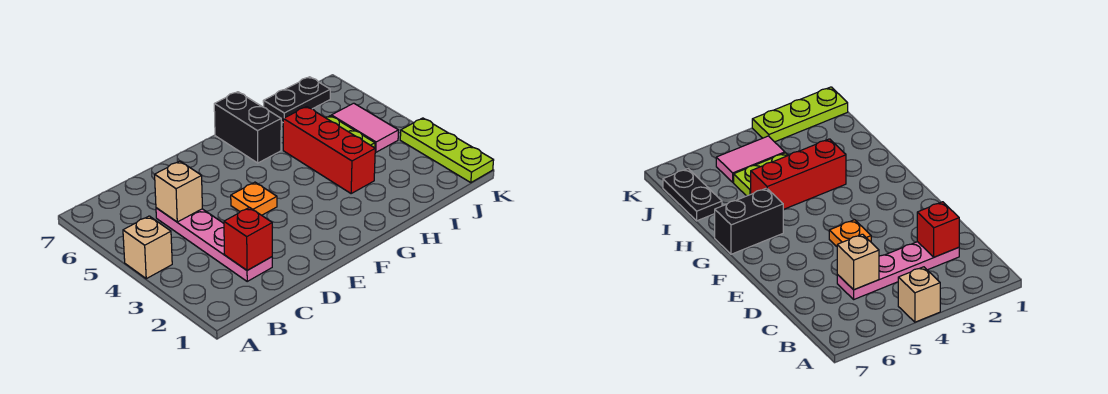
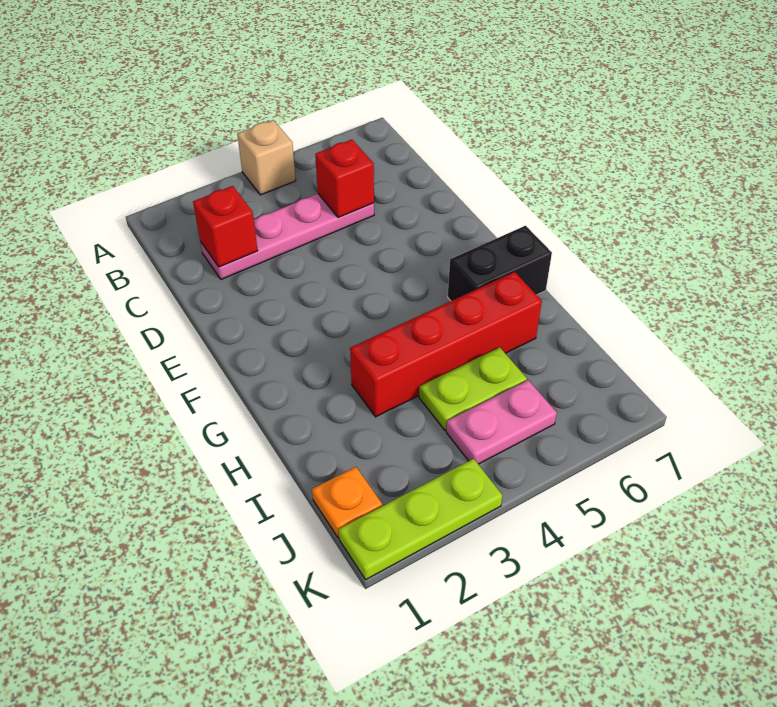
tan brick C5 level 2 -> red brick C5 level 2
orange plate E4 level 1 -> orange plate J1 level 1
red brick H3:H5 level 1 -> red brick H3:H6 level 1
black plate I7:J7 level 1 -> none
pink tile J4:J5 level 1 -> pink plate J4:J5 level 1

